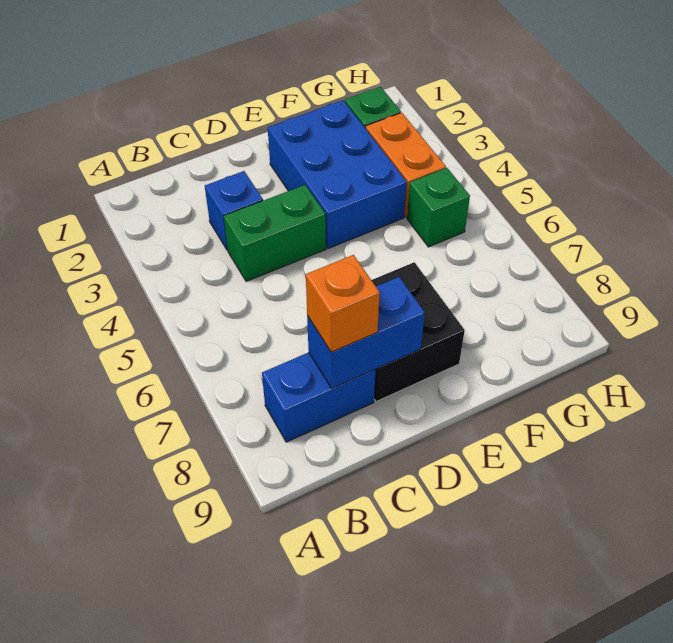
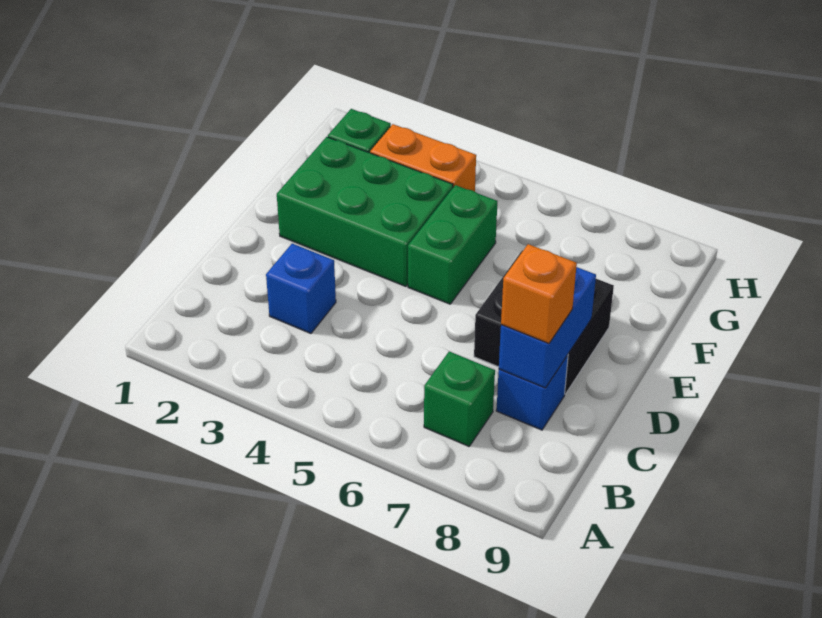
blue brick B8:C8 level 1 -> blue brick C8 level 1
green brick C4:D4 level 1 -> green brick E5:F5 level 1
blue brick E2:F4 level 1 -> green brick E2:F4 level 1
green brick G5 level 1 -> green brick B7 level 1

